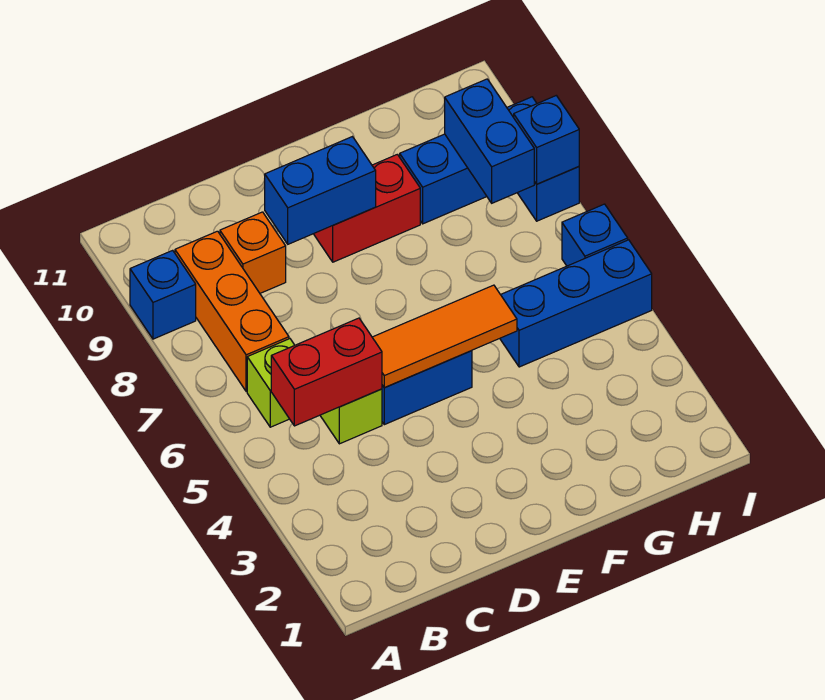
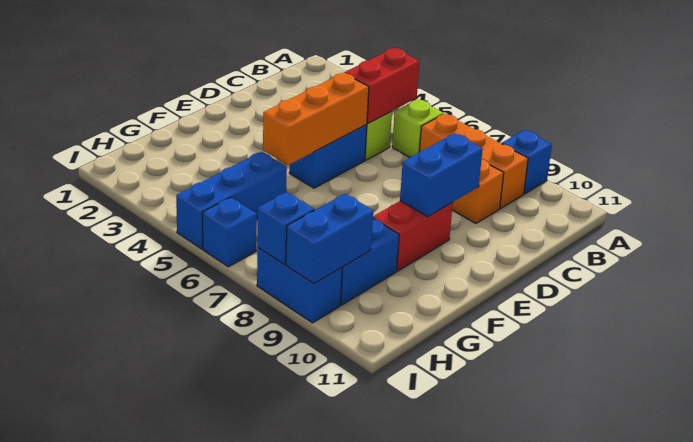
orange tile D5:F5 level 2 -> orange brick D5:F5 level 2
blue brick H8:H9 level 2 -> blue brick H9:I9 level 2

